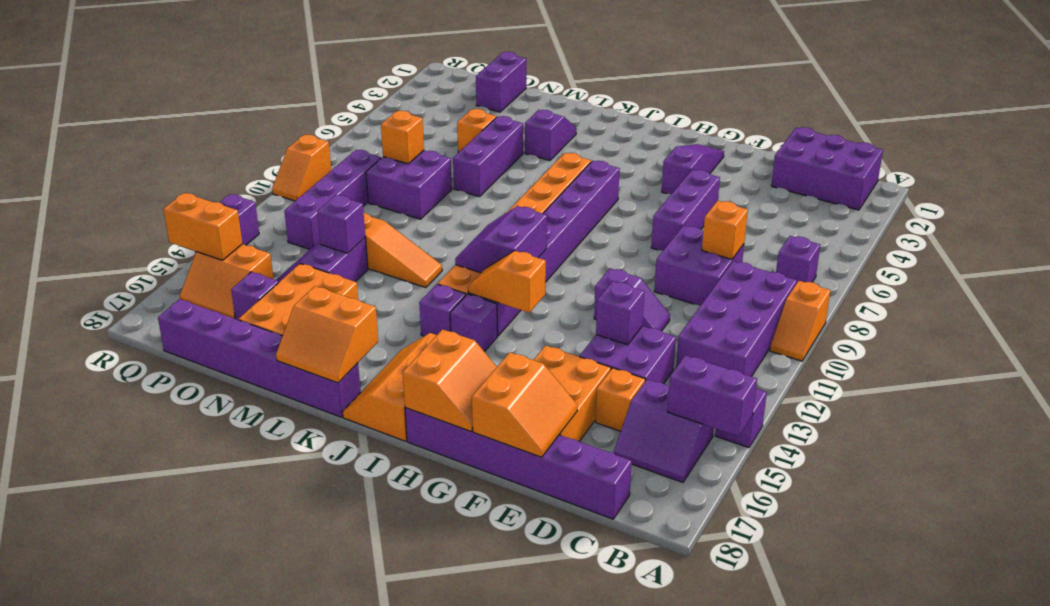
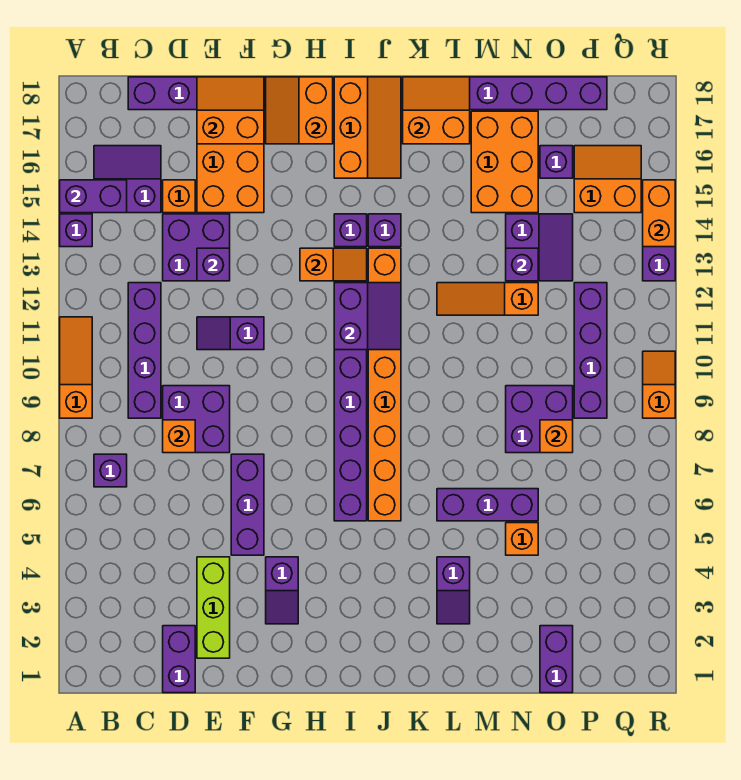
orange slope A9:A10 level 1 top 9 -> orange slope A9:A11 level 1 top 9
purple brick B1:D2 level 1 -> purple brick D1:D2 level 1
purple brick B9:C12 level 1 -> purple brick C9:C12 level 1
none -> lime brick E2:E4 level 1
orange slope E17:F18 level 2 top F -> orange slope E17:F18 level 2 top 17
purple slope G2:G4 level 1 top 4 -> purple slope G3:G4 level 1 top 4
purple brick M5:M7 level 1 -> purple brick L6:N6 level 1
orange brick Q15:R15 level 2 -> orange brick R14:R15 level 2

